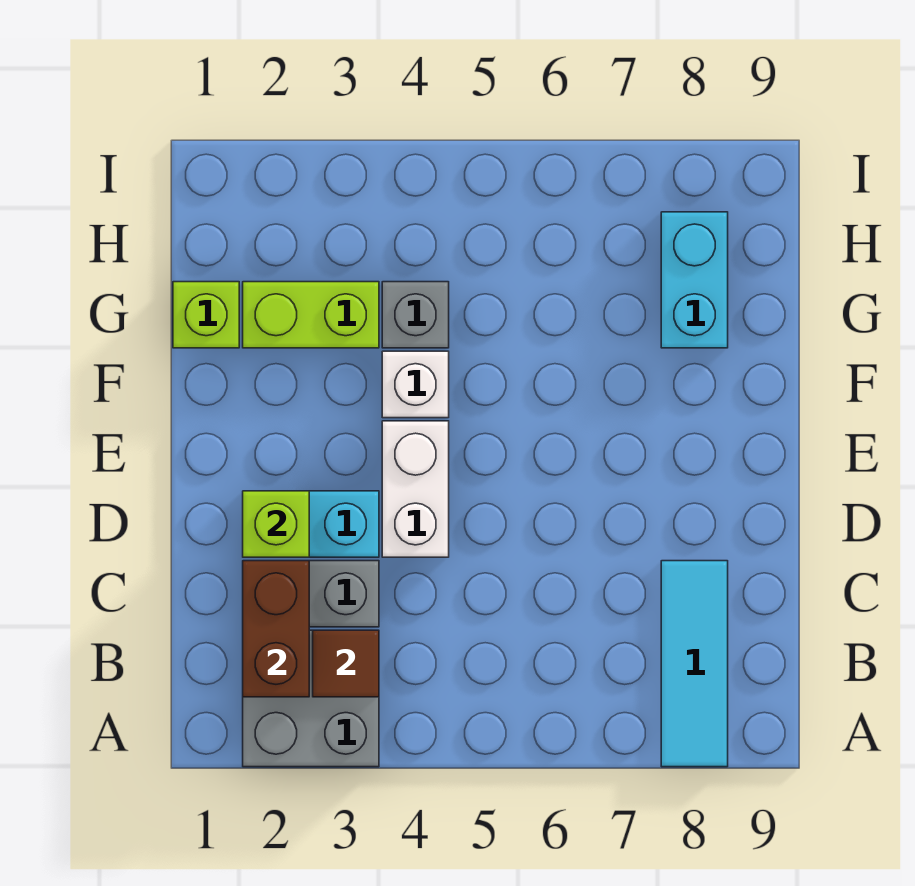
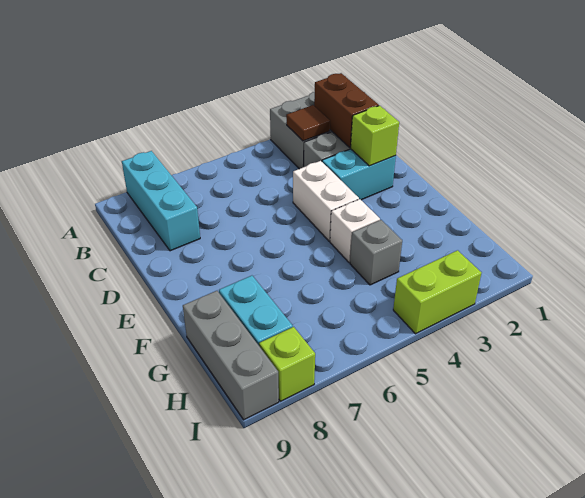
cyan tile A8:C8 level 1 -> cyan brick A8:C8 level 1
lime brick G1 level 1 -> lime brick I8 level 1
lime brick G2:G3 level 1 -> lime brick I3:I4 level 1
none -> grey brick G9:I9 level 1

